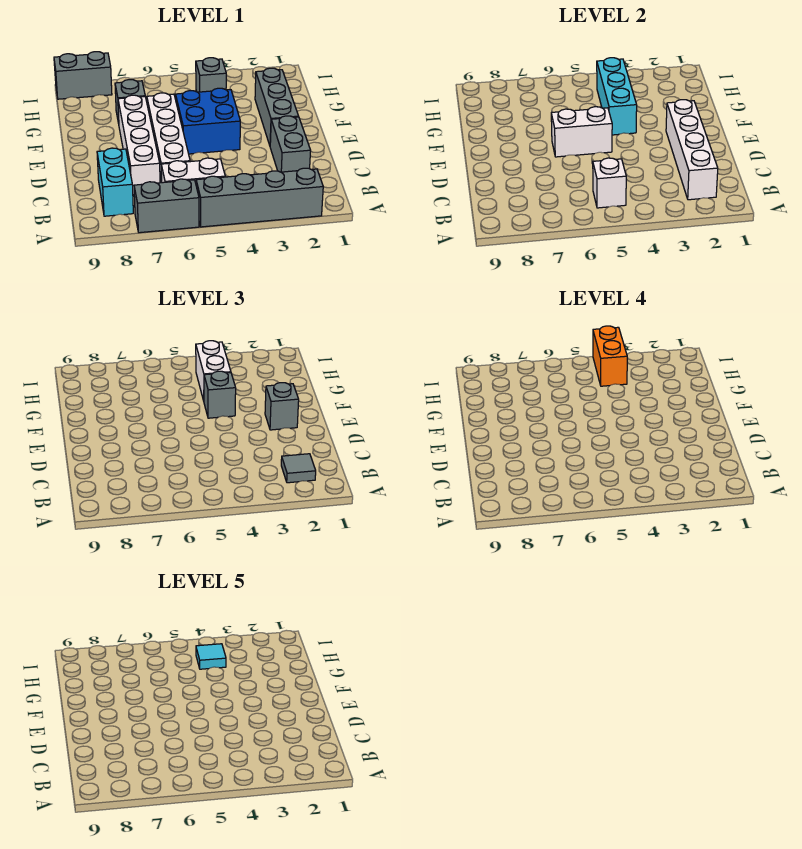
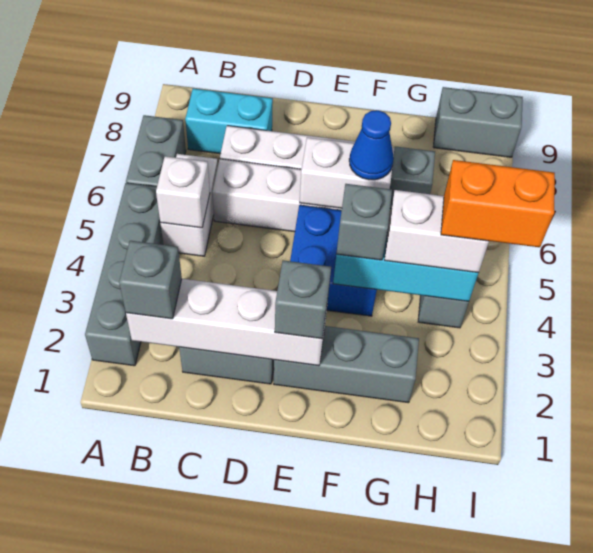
grey tile B2 level 3 -> grey brick B2 level 3
white brick E5:E6 level 2 -> white brick E6:F6 level 2
none -> blue cone F6 level 3
cyan tile H4 level 5 -> none
grey brick I8:I9 level 1 -> grey brick H9:I9 level 1

